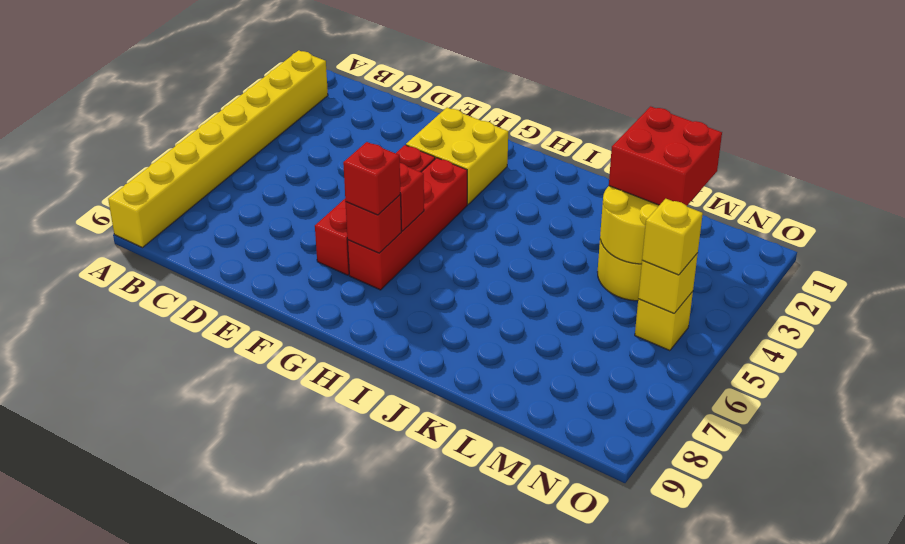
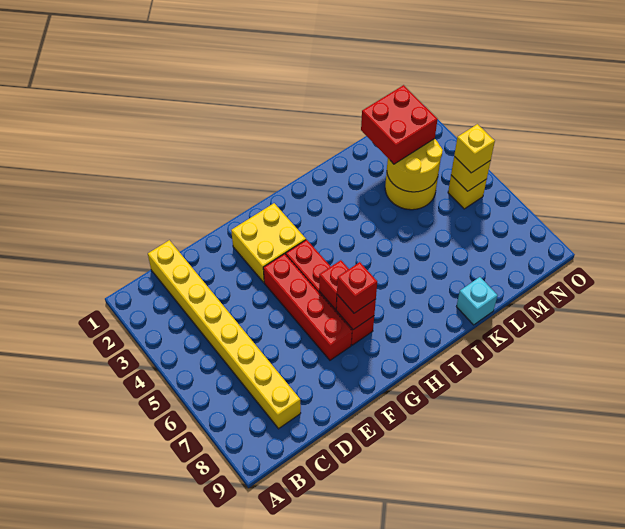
yellow brick A2:A9 level 1 -> yellow brick C1:C8 level 1
none -> cyan brick K9 level 1

